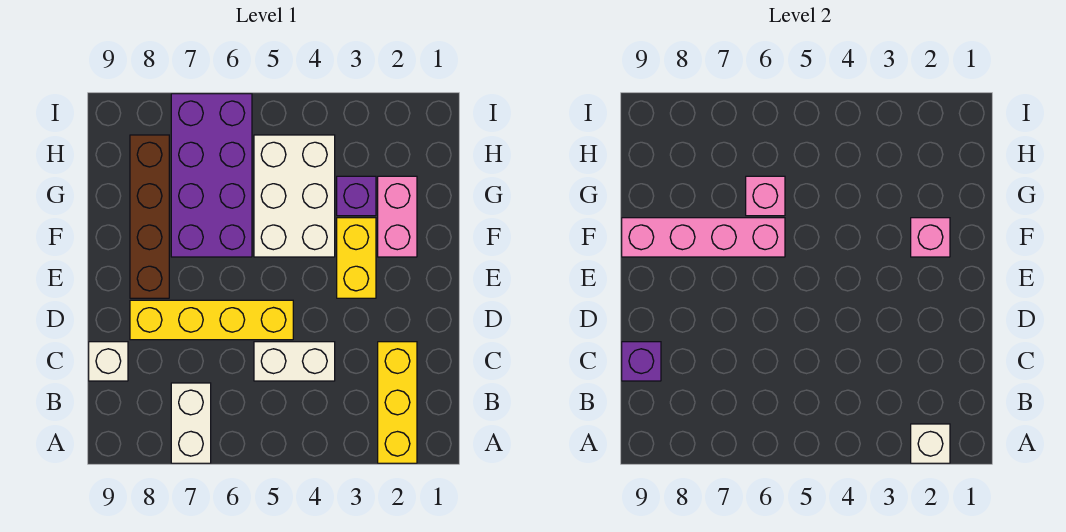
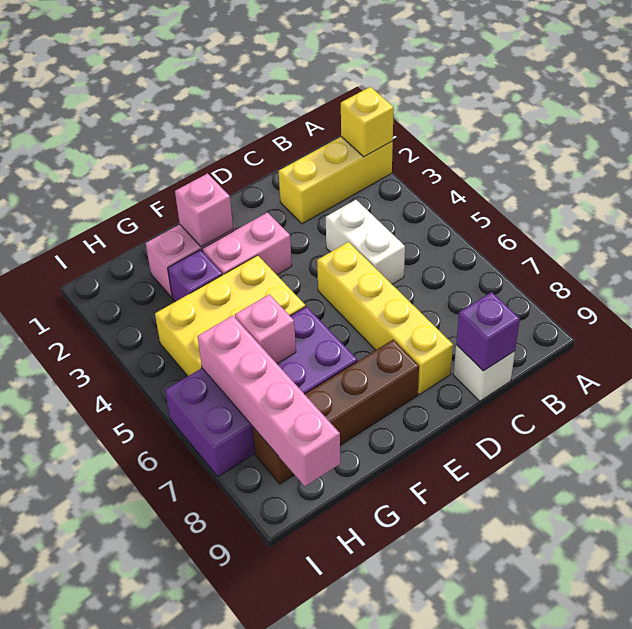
white brick A2 level 2 -> yellow brick A2 level 2
white brick A7:B7 level 1 -> none
yellow brick E3:F3 level 1 -> pink brick E3:F3 level 1
white brick F4:H5 level 1 -> yellow brick F4:H5 level 1
pink brick F6:F9 level 2 -> pink brick H6:H9 level 2

